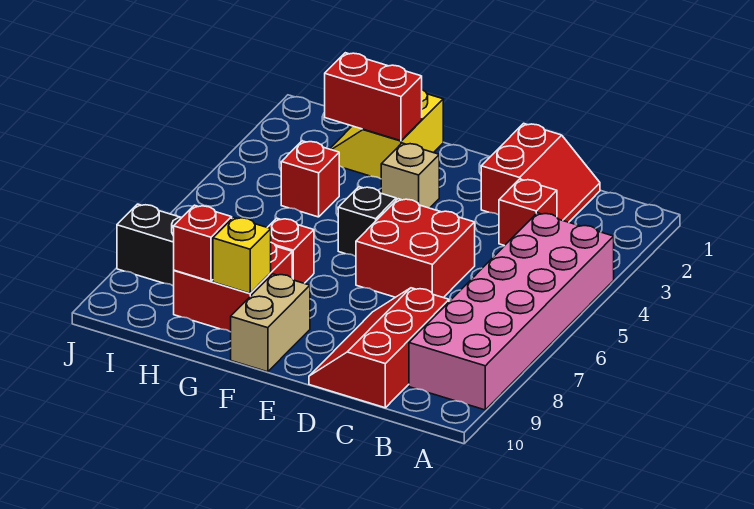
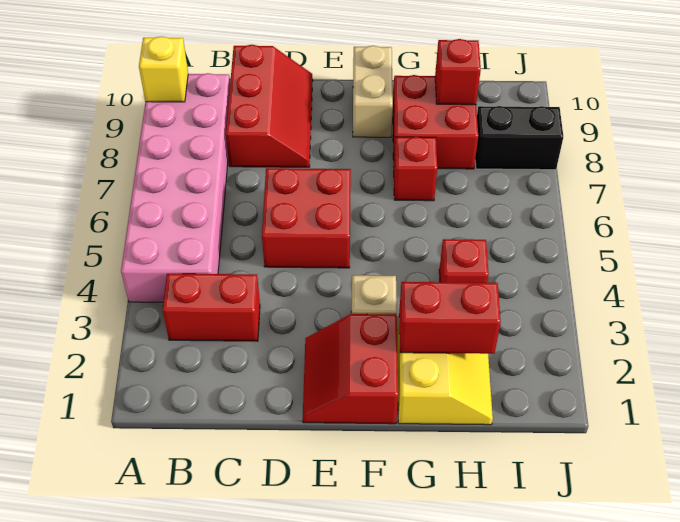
red slope C1:D2 level 1 top D -> red slope E1:F2 level 1 top F
red brick C3 level 1 -> red brick B3:C3 level 1
black brick F5 level 1 -> none
yellow brick G9 level 2 -> yellow brick A9 level 2

